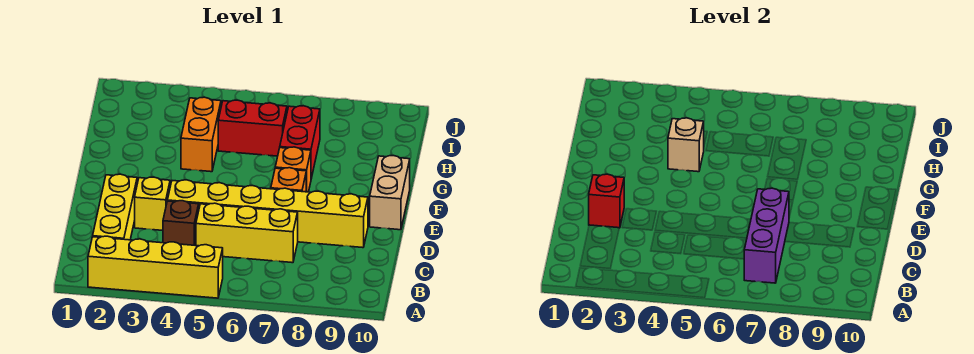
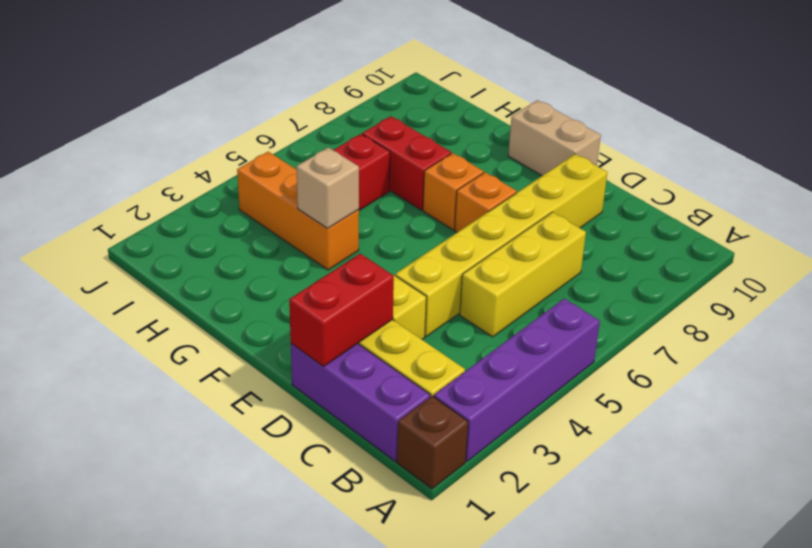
yellow brick A2:A5 level 1 -> purple brick A2:A5 level 1
purple brick B7:D7 level 2 -> purple brick B1:D1 level 1
brown brick C4 level 1 -> brown brick A1 level 1
red brick D2 level 2 -> red brick D1:D2 level 2
orange brick G4:H4 level 1 -> orange brick G4:I4 level 1

